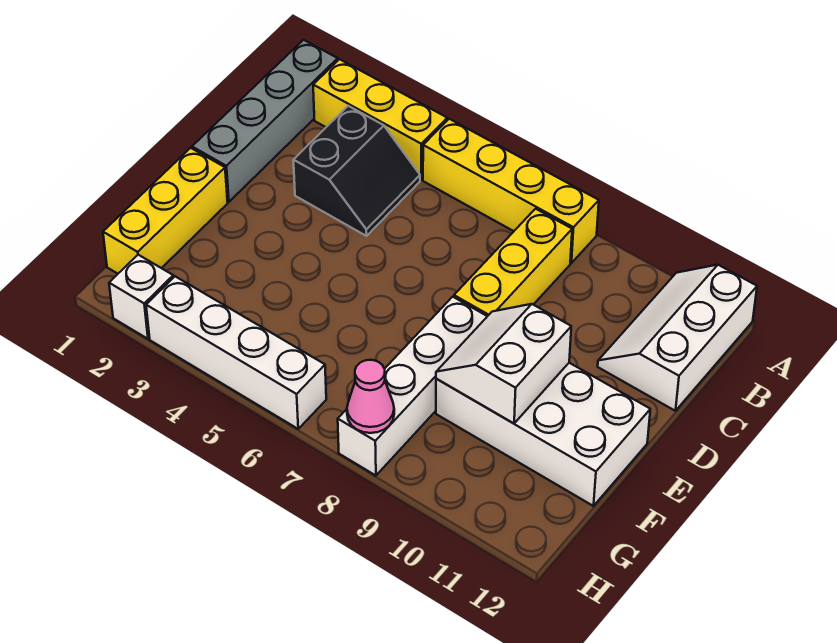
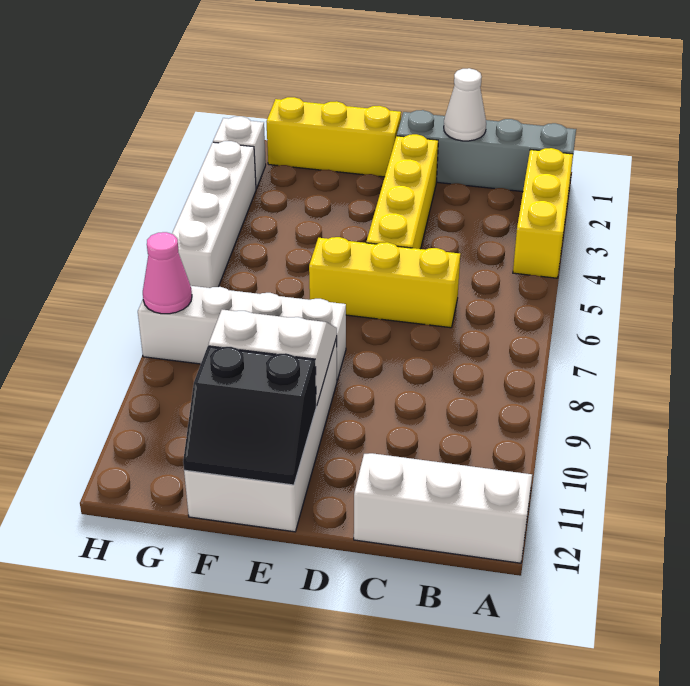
yellow brick A5:A8 level 1 -> yellow brick D2:D5 level 1
black slope B3:C4 level 1 top 3 -> black slope E11:F12 level 2 top 11
yellow brick B8:D8 level 1 -> yellow brick C6:E6 level 1
none -> white cone C1 level 2

